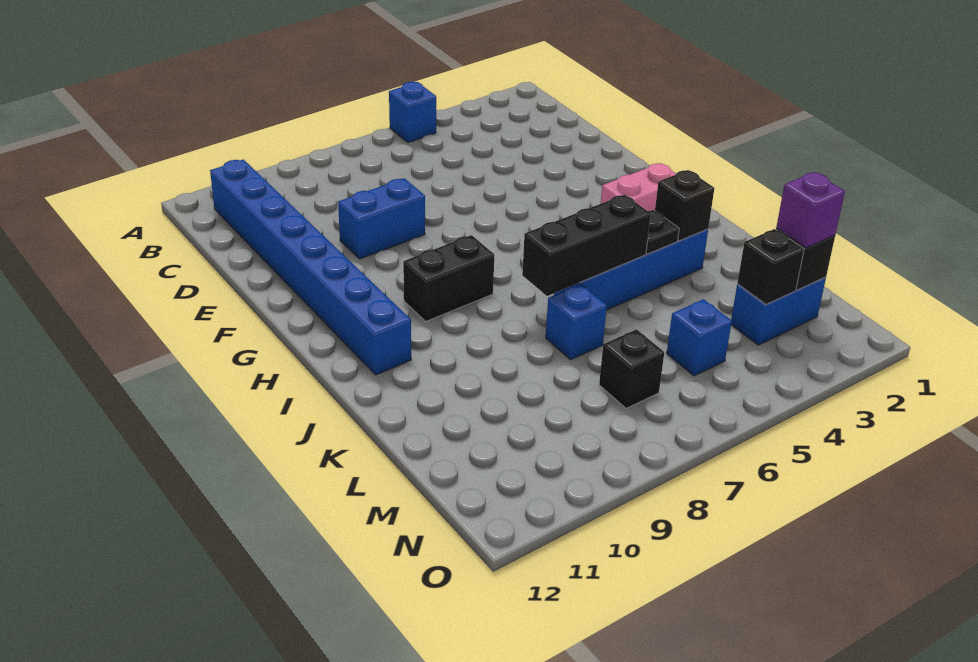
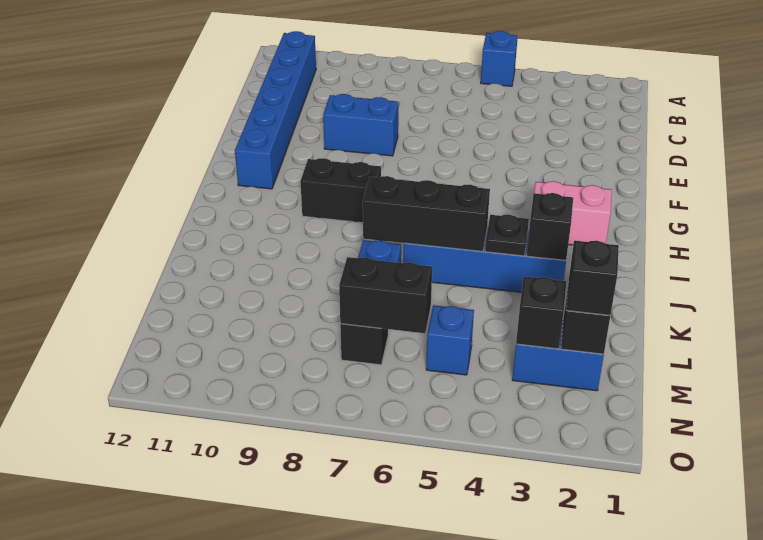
blue brick B11:I11 level 1 -> blue brick B11:G11 level 1
purple brick M2 level 3 -> black brick M2 level 3
none -> black brick M6:M7 level 2

